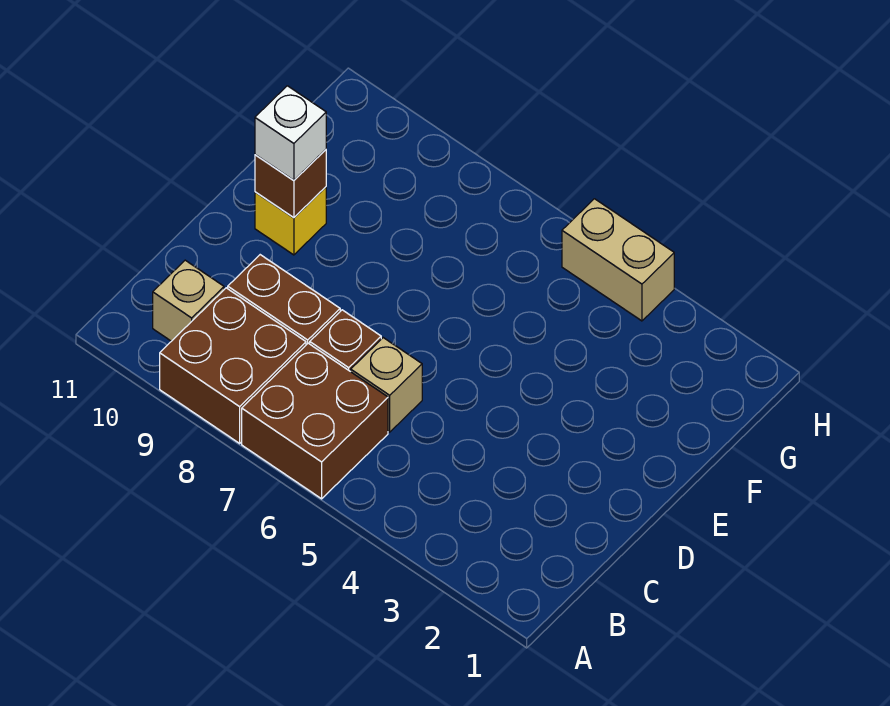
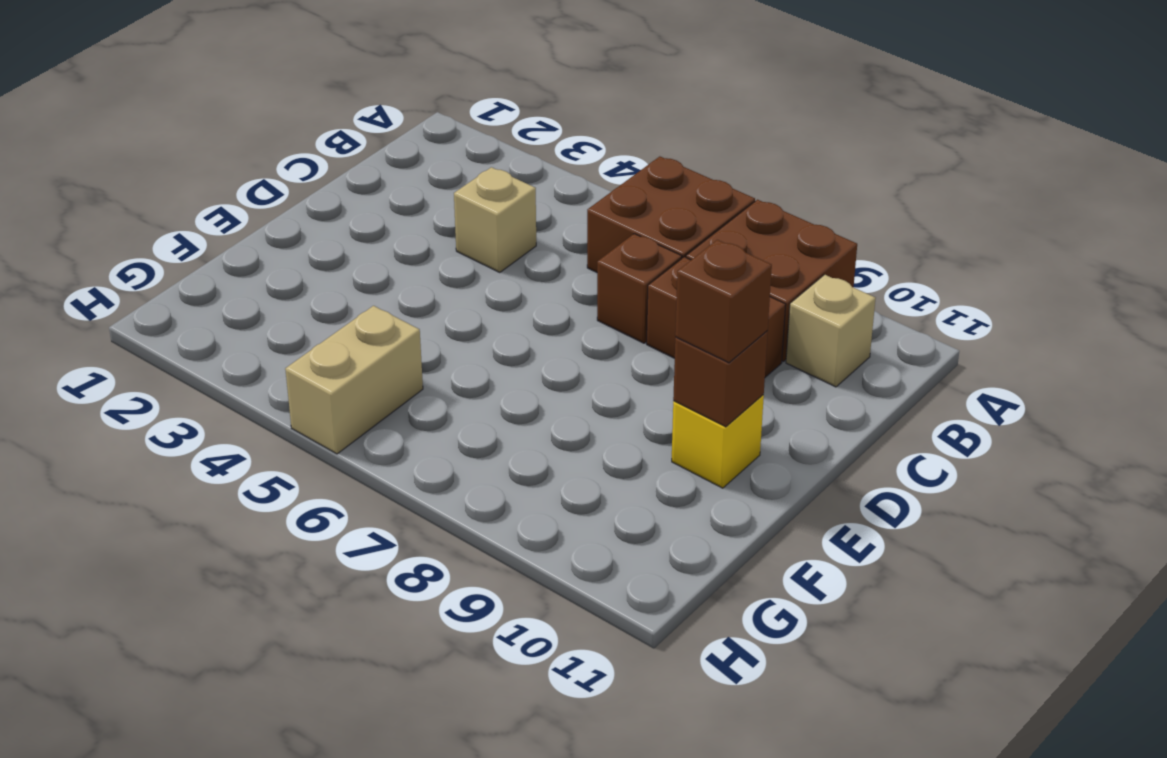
tan brick C6 level 1 -> tan brick C4 level 1
white brick E10 level 3 -> brown brick E10 level 3
tan brick H4:H5 level 1 -> tan brick G5:H5 level 1

